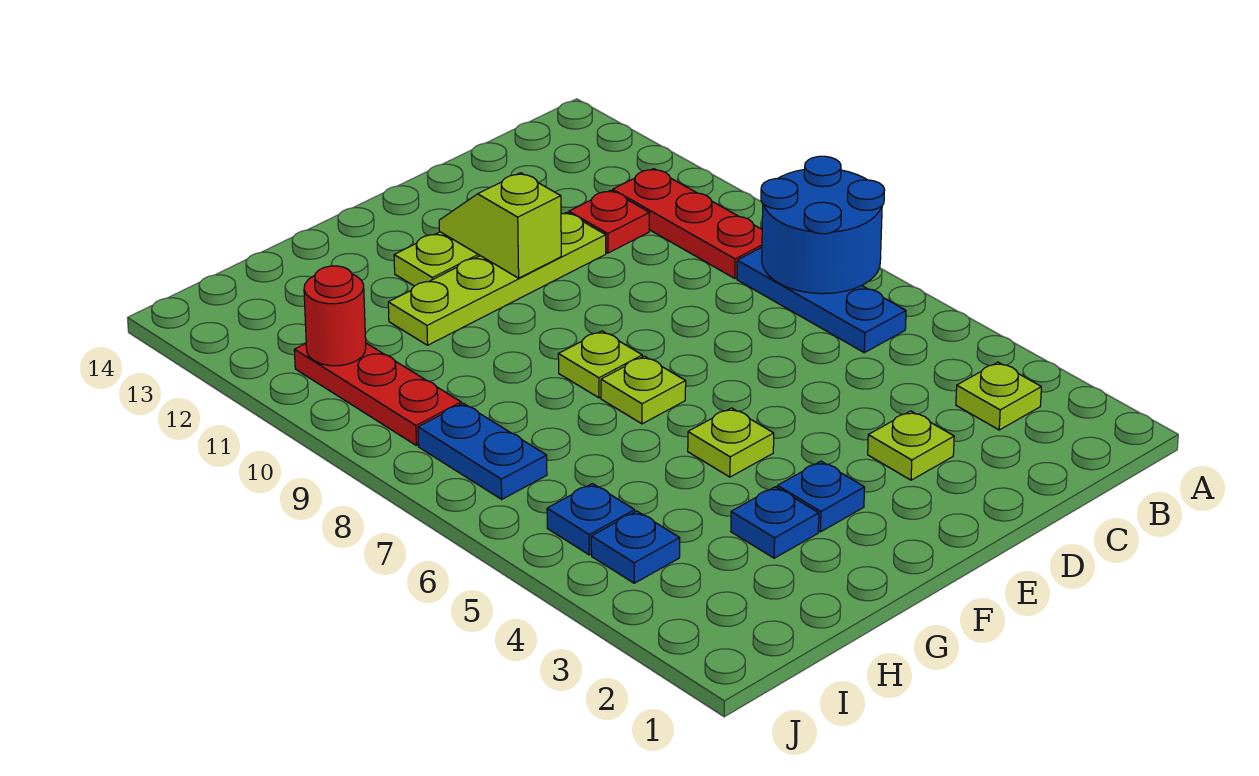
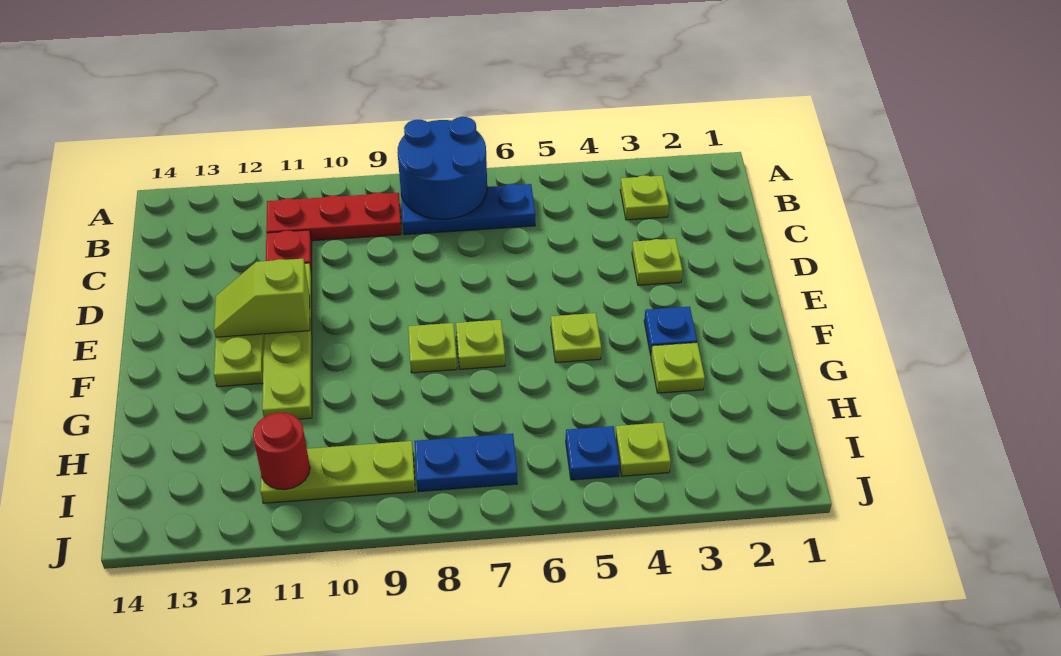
blue plate G3 level 1 -> lime plate G3 level 1
blue plate I4 level 1 -> lime plate I4 level 1
red plate I9:I11 level 1 -> lime plate I9:I11 level 1

